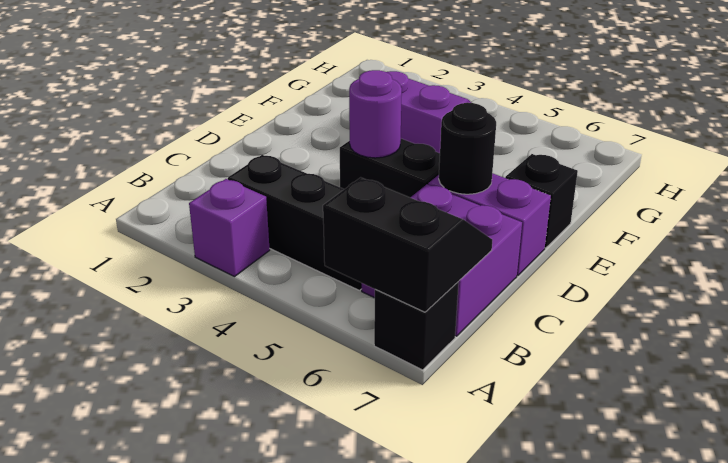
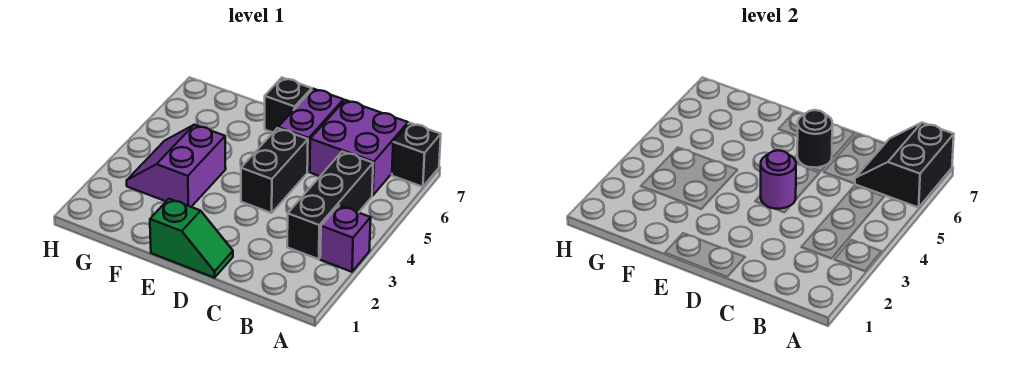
none -> green slope D1:E1 level 1 top E

